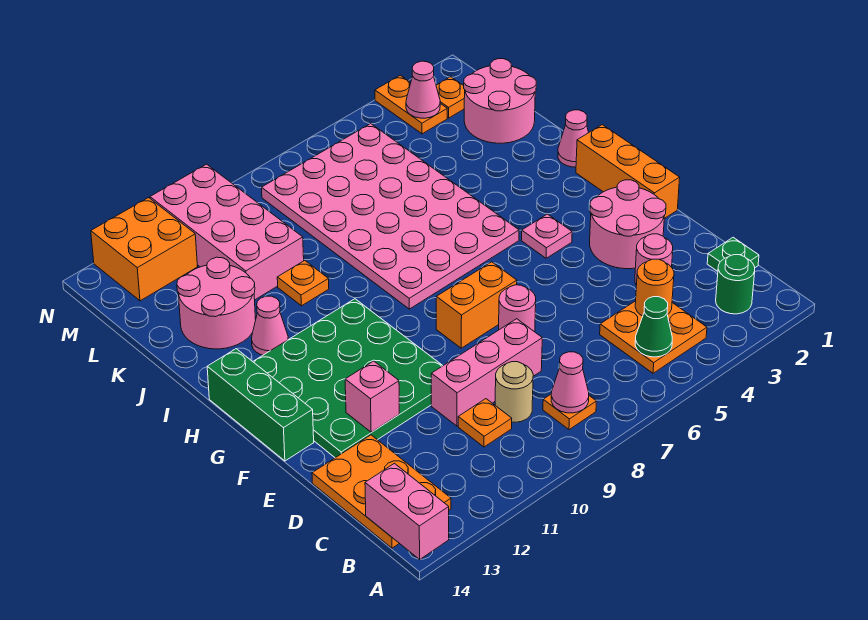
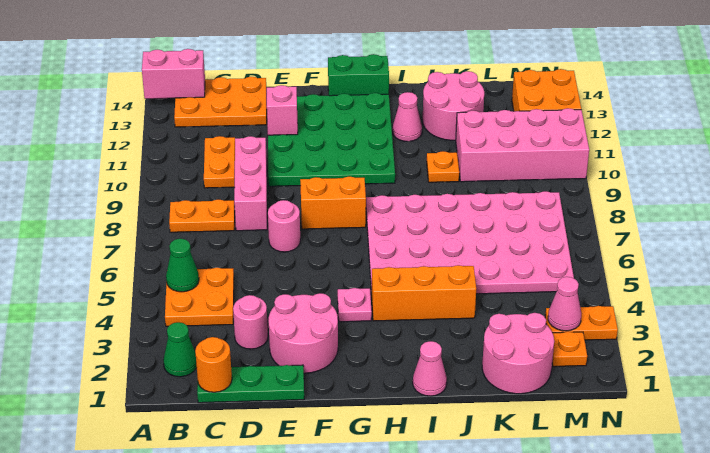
green round brick B2 level 1 -> green cone B2 level 1
orange plate B8 level 1 -> orange plate B8:C8 level 1
pink cone B8 level 2 -> none
green plate C1 level 1 -> green plate C1:E1 level 1
orange round brick C4 level 2 -> orange round brick C1 level 2
tan round brick C9 level 1 -> none
orange plate C10 level 1 -> orange plate C10:C11 level 1
orange brick F1:H1 level 1 -> orange brick H4:J4 level 1
orange brick F7:F8 level 1 -> orange brick F8:G8 level 1
green brick F14:H14 level 1 -> green brick G14:H14 level 1

